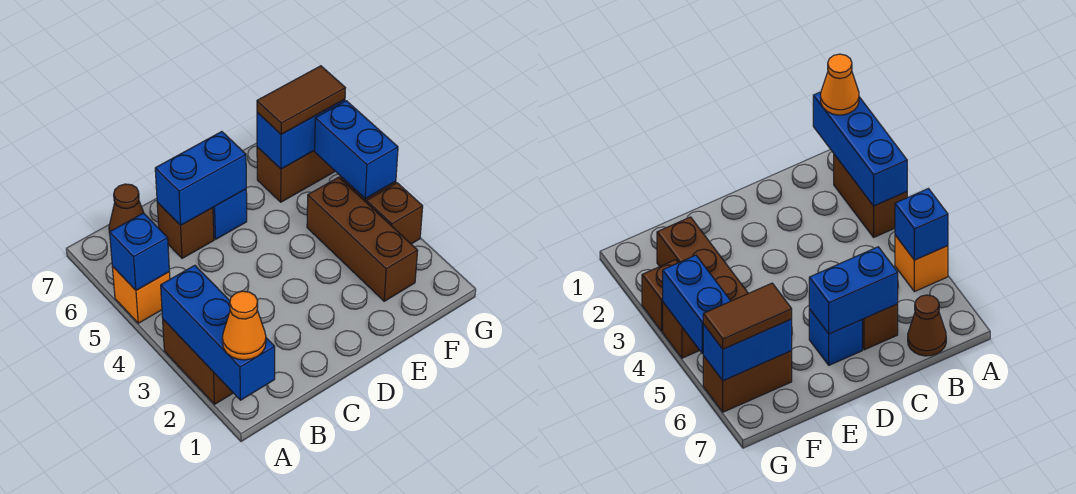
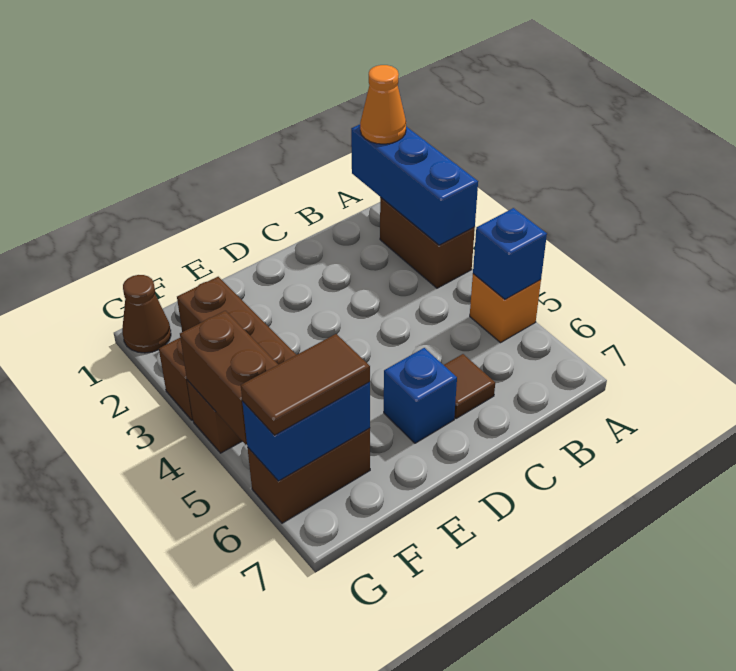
brown cone B7 level 1 -> brown cone G1 level 1
brown brick C6 level 1 -> brown tile C6 level 1
blue brick C6:D6 level 2 -> none
blue brick G4:G5 level 2 -> brown brick G4:G5 level 2

